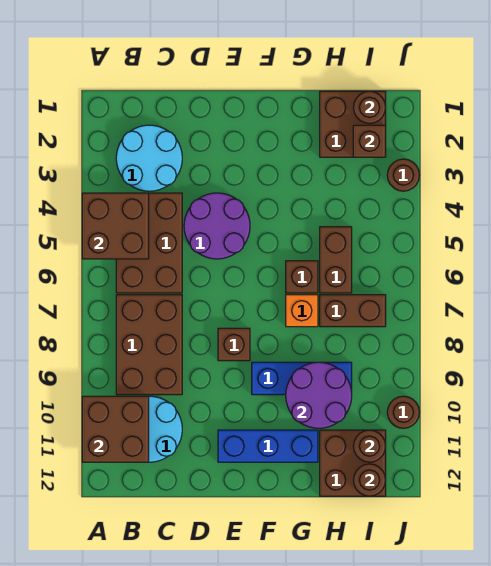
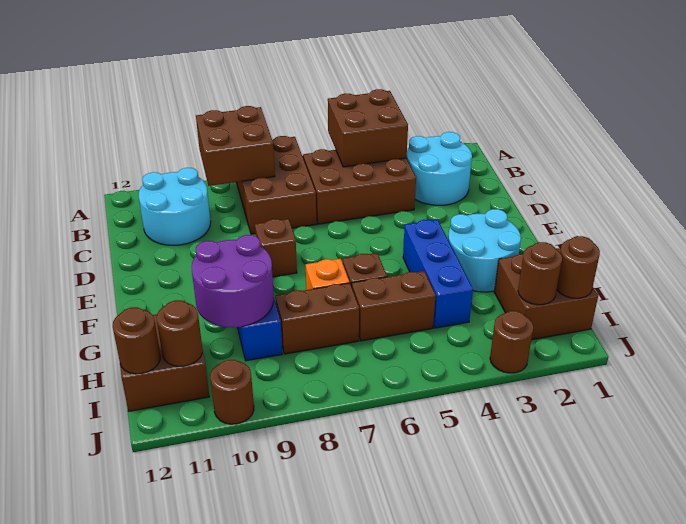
brown brick A10:B11 level 2 -> brown brick A8:B9 level 2
brown brick B7:C9 level 1 -> brown brick A7:C8 level 1
purple round brick D4:E5 level 1 -> none
blue brick E11:G11 level 1 -> blue brick F4:H4 level 1
none -> cyan round brick F2:G3 level 1
brown brick H7:I7 level 1 -> brown brick H7:H8 level 1
brown brick I2 level 2 -> brown round brick I2 level 2

